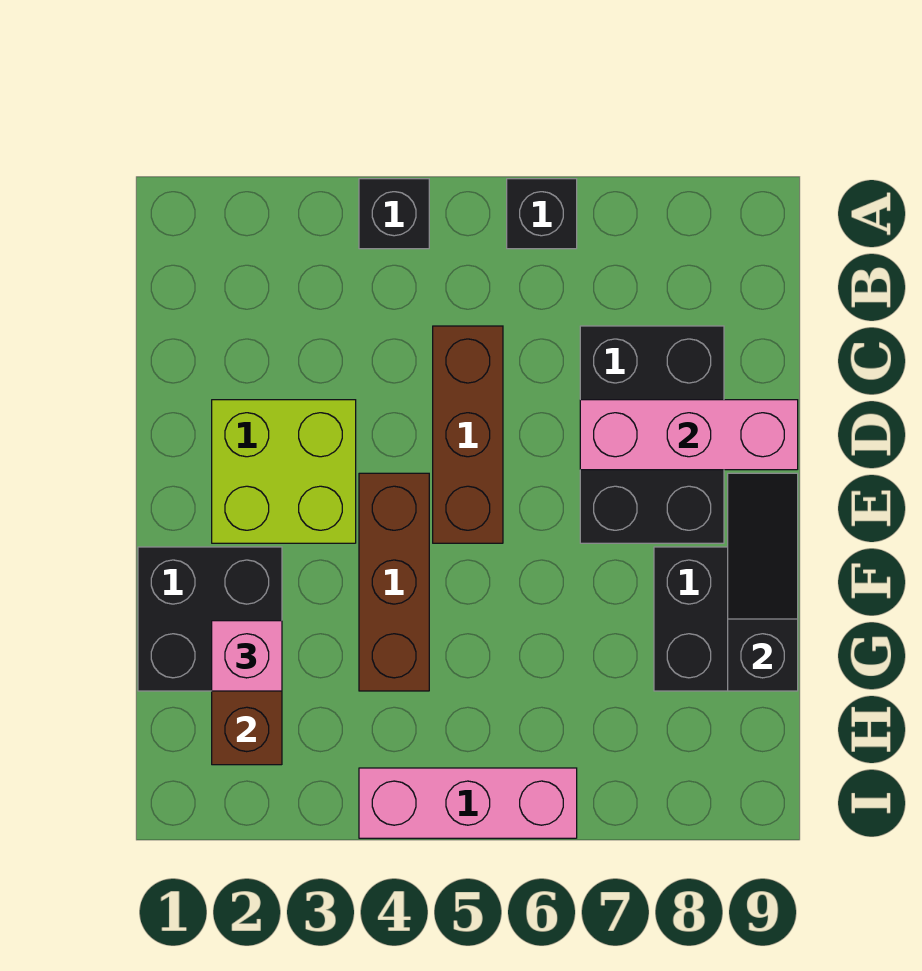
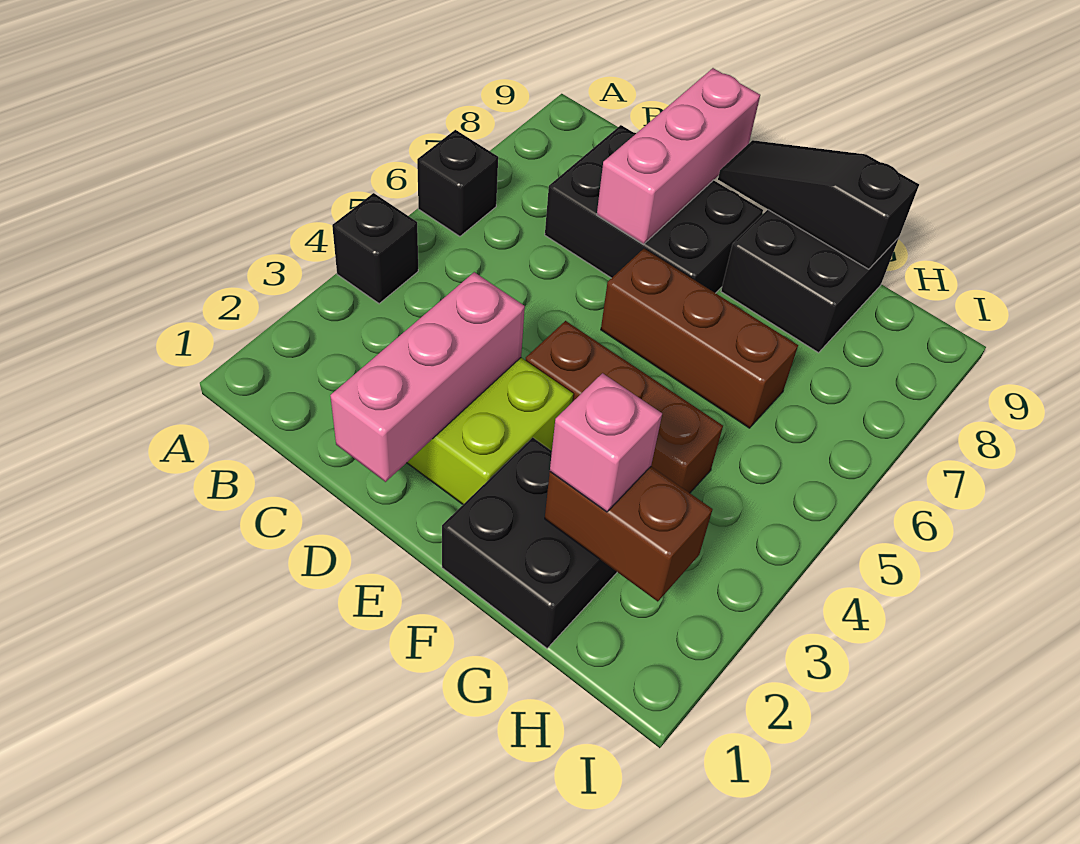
brown brick C5:E5 level 1 -> brown brick E6:G6 level 1
pink brick I4:I6 level 1 -> pink brick D1:D3 level 2

